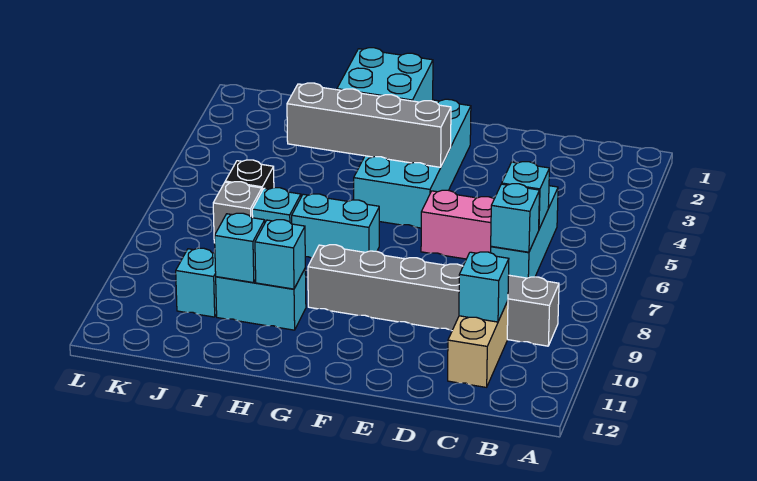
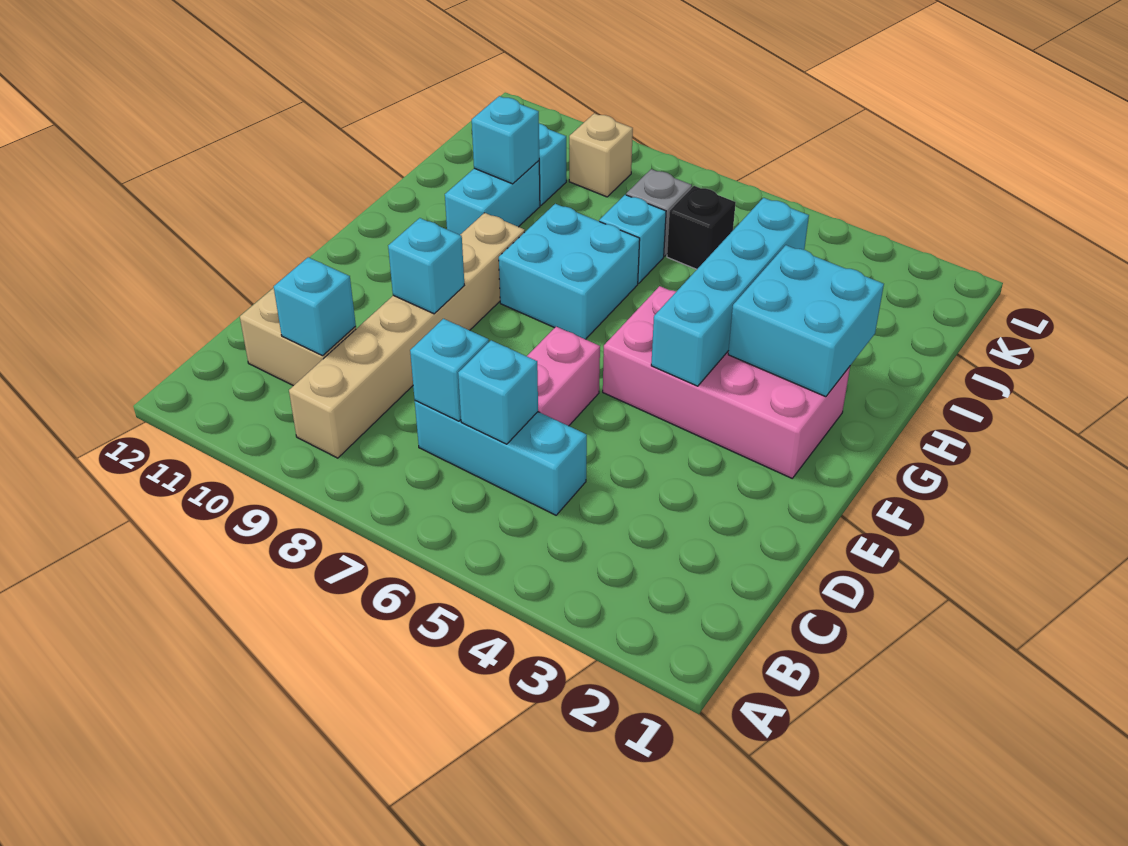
grey brick B9:G9 level 1 -> tan brick B9:G9 level 1
cyan brick F2:G5 level 1 -> pink brick F2:G5 level 1
grey brick F4:I4 level 2 -> cyan brick F4:I4 level 2
cyan brick G7:H7 level 1 -> cyan brick G7:H8 level 1
cyan brick H10 level 2 -> cyan brick E9 level 2
none -> tan brick K9 level 1

